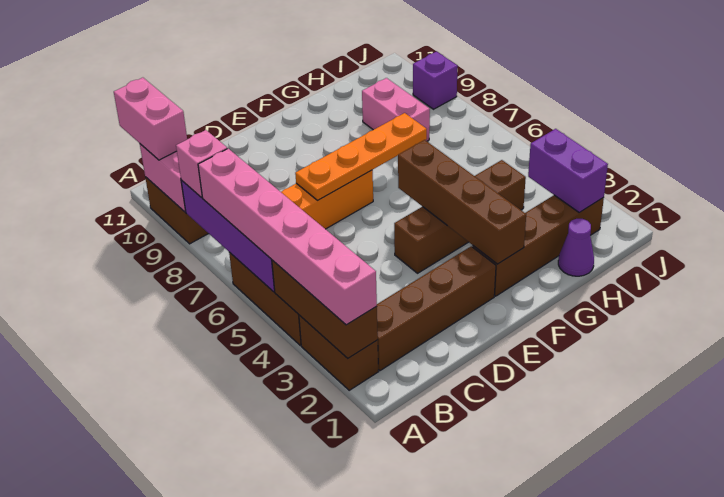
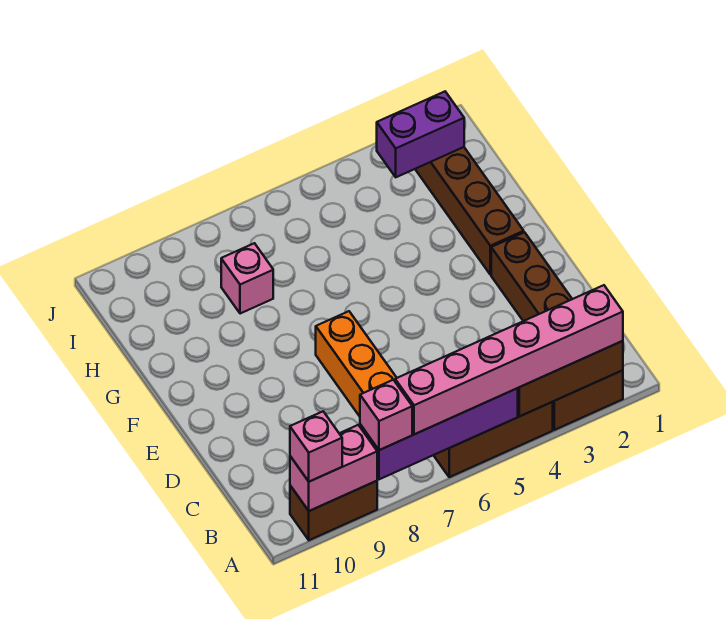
pink brick A10:A11 level 3 -> pink brick A10 level 3
orange plate D7:G7 level 2 -> none
brown brick E4:H4 level 1 -> none
brown brick F2:F5 level 2 -> none
purple cone H1 level 1 -> none
pink brick H8:H9 level 1 -> pink brick H8 level 1
purple brick J9 level 1 -> none

